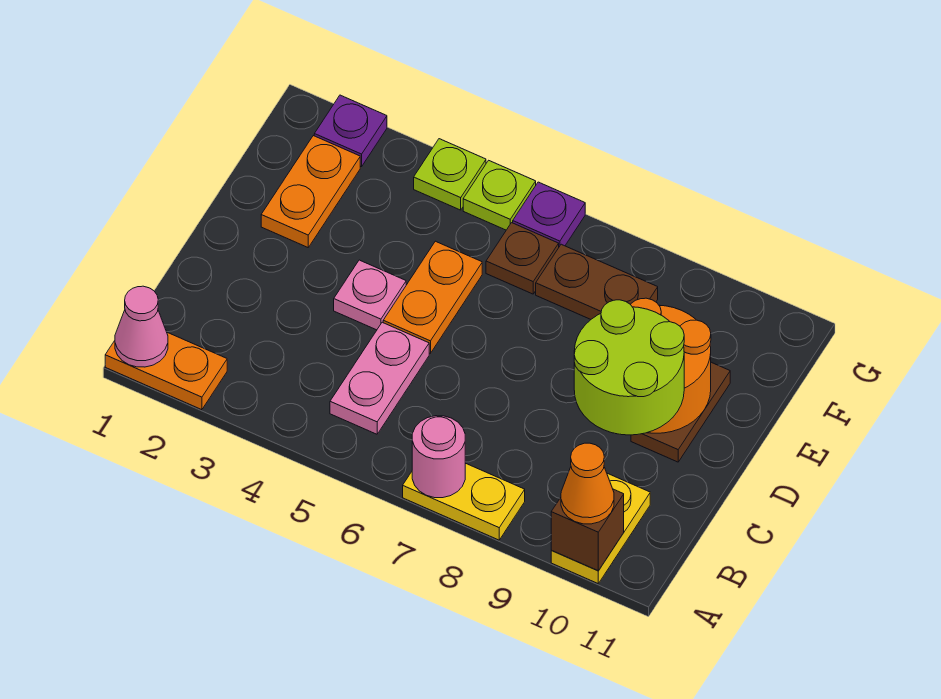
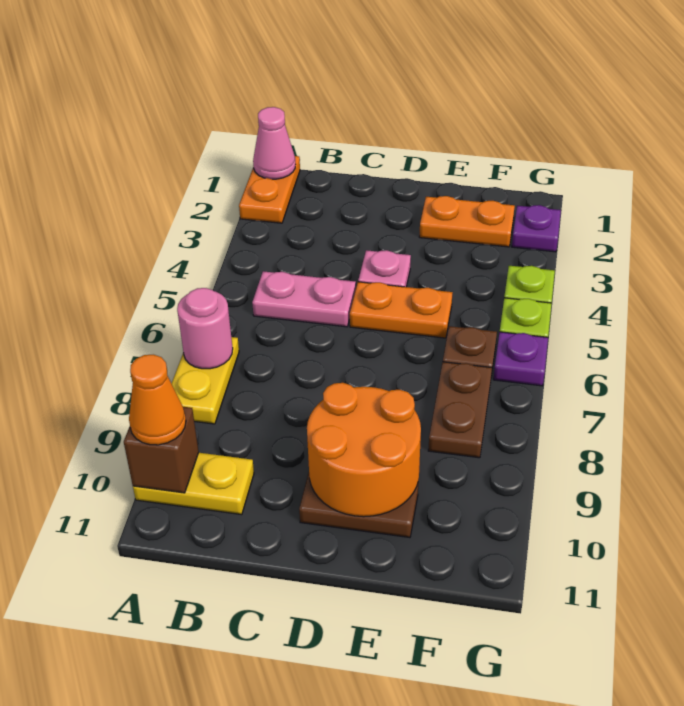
lime round brick C9:D10 level 3 -> none

